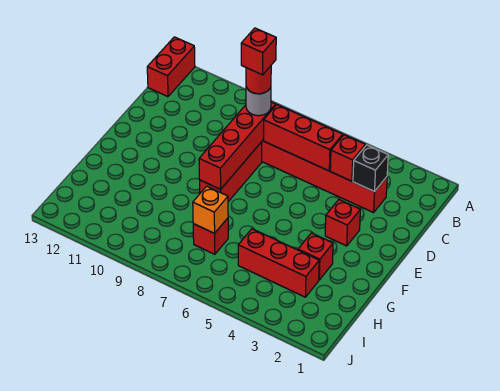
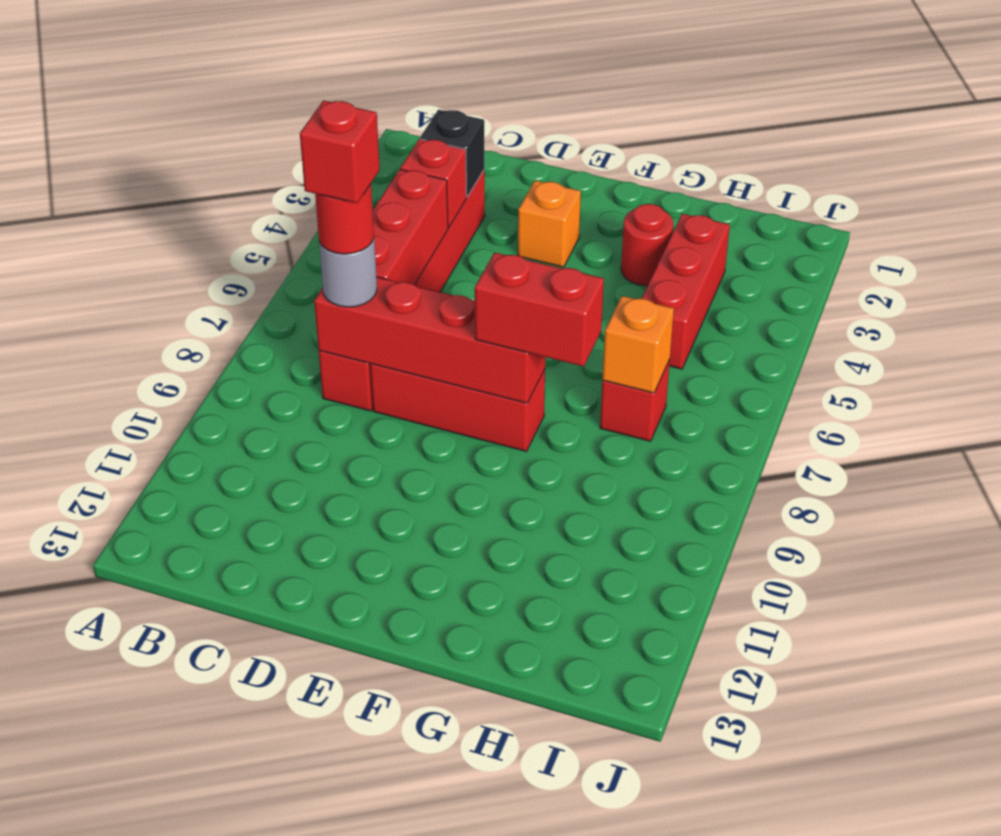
red brick A13:B13 level 1 -> red brick F8:G8 level 3
red brick E3 level 1 -> orange brick E3 level 1
red brick G3 level 1 -> red round brick G3 level 1

